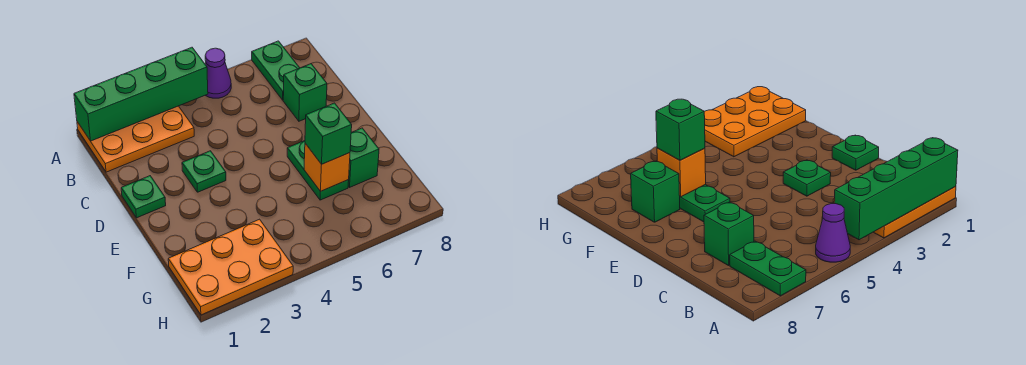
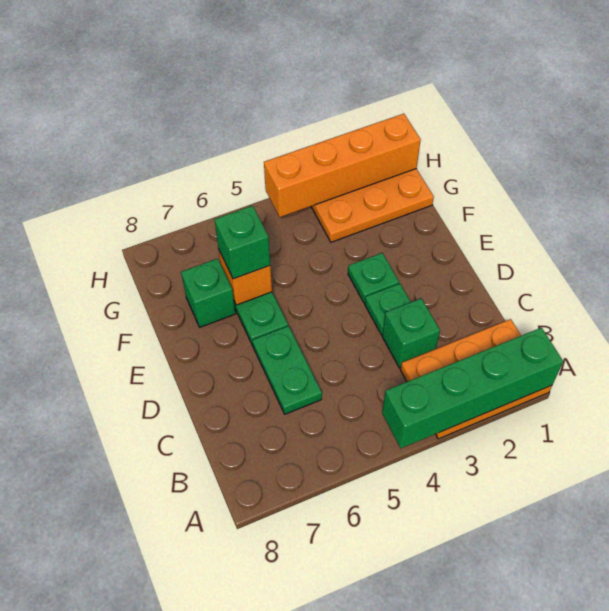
purple cone A5 level 1 -> none
green plate A7:B7 level 1 -> green plate C6:D6 level 1
green brick C7 level 1 -> green brick C3 level 1
green plate D1 level 1 -> green plate E3 level 1
none -> orange brick H1:H4 level 2

